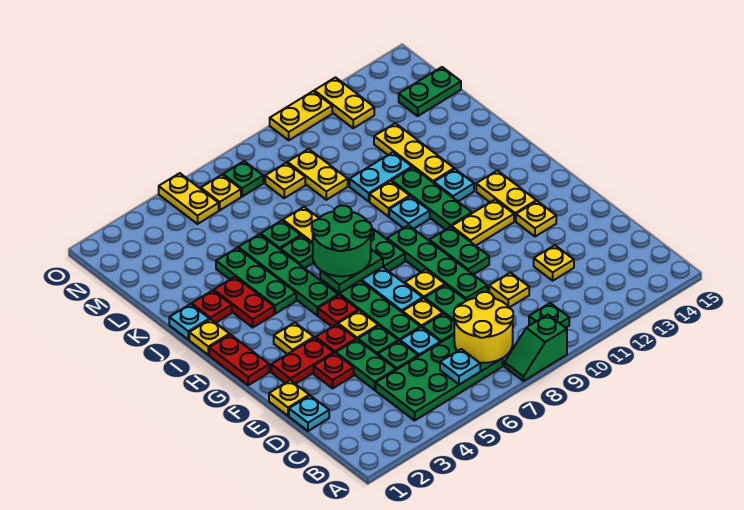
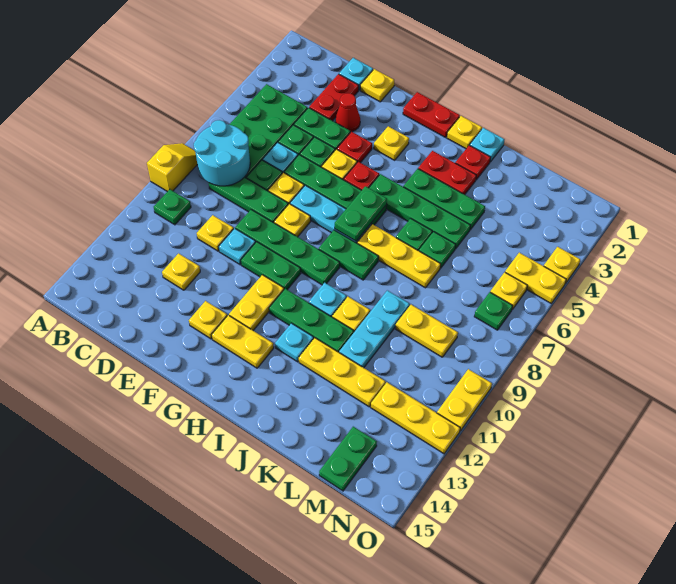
green slope A8:A9 level 1 top 9 -> yellow slope A8:A9 level 1 top 9
cyan plate B6 level 2 -> cyan plate E10 level 1
yellow round brick B7:C8 level 2 -> cyan round brick B7:C8 level 2
red plate E3 level 1 -> red cone E3 level 1
red plate F2:F3 level 1 -> red plate D2:D3 level 1
green round brick H6:I7 level 3 -> none
cyan plate K10:K11 level 1 -> cyan plate K9:K11 level 1
yellow plate M8 level 1 -> yellow plate O4 level 1
yellow plate N12:O12 level 1 -> yellow plate M12:O12 level 1

